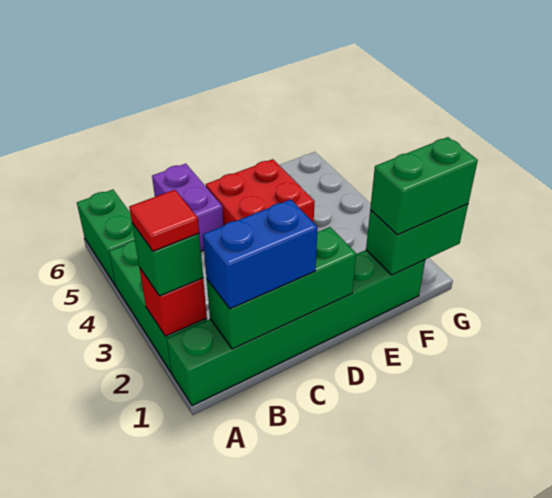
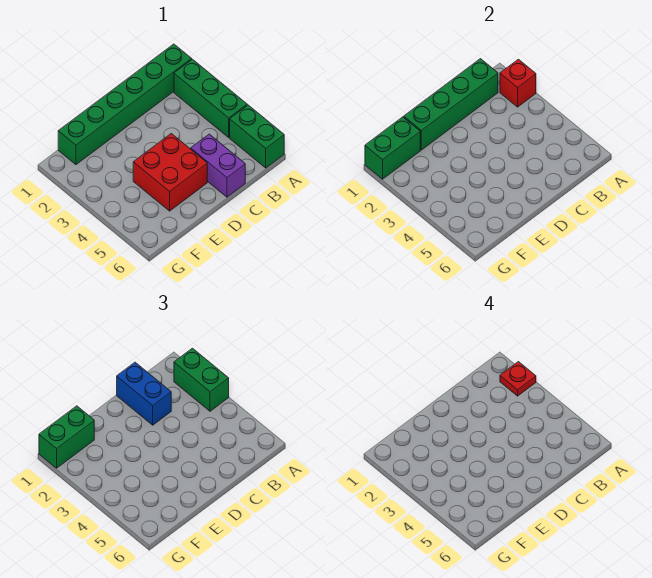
green brick A2 level 3 -> green brick A2:A3 level 3
red tile A2 level 4 -> red plate A2 level 4
green brick B1:D1 level 2 -> green brick B1:E1 level 2
blue brick B1:C1 level 3 -> blue brick C1:C2 level 3

